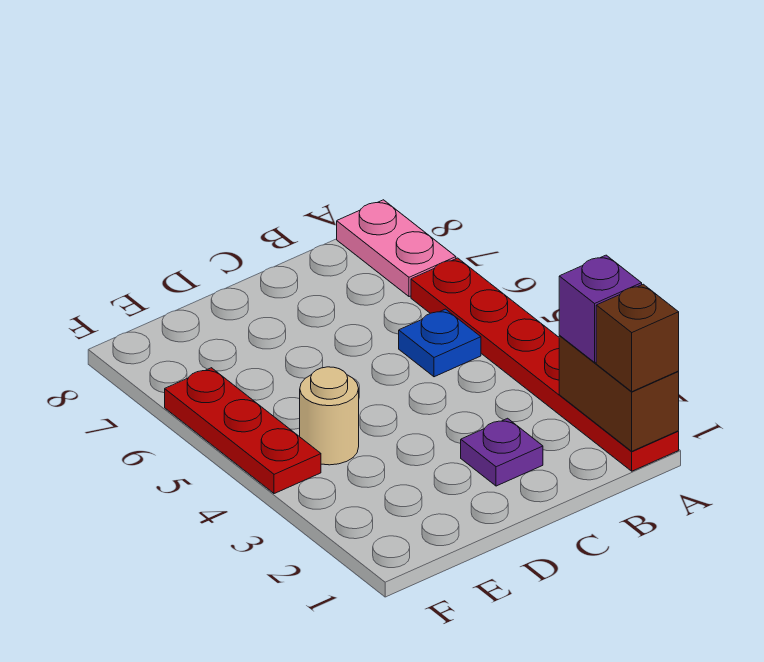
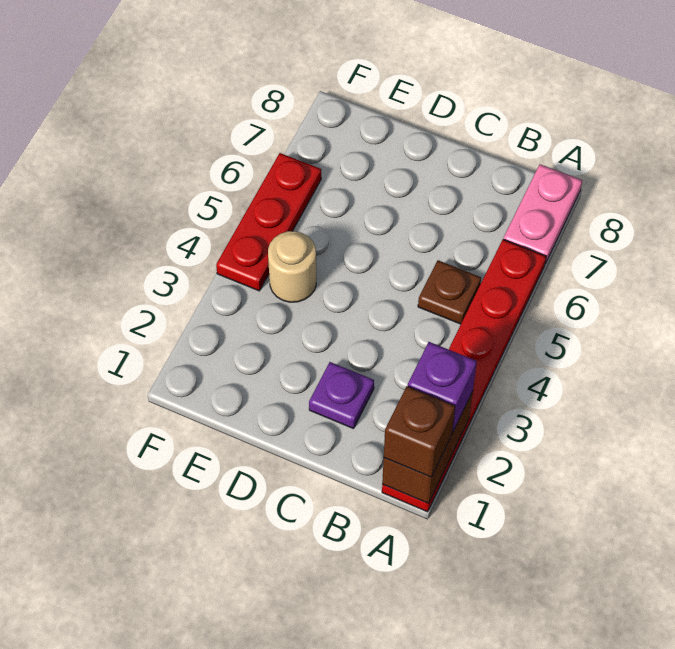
blue plate B5 level 1 -> brown plate B5 level 1

